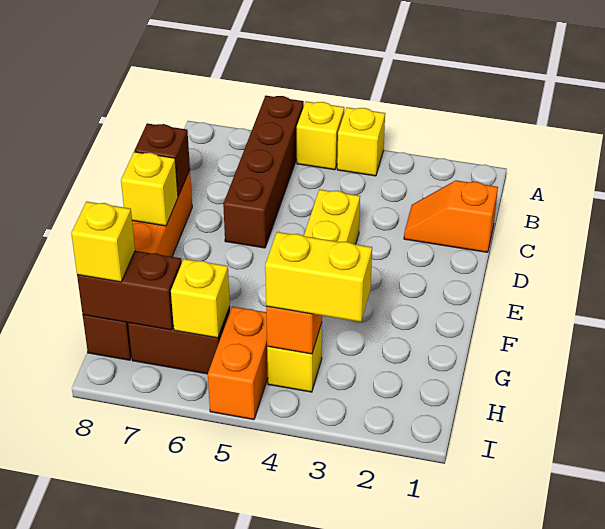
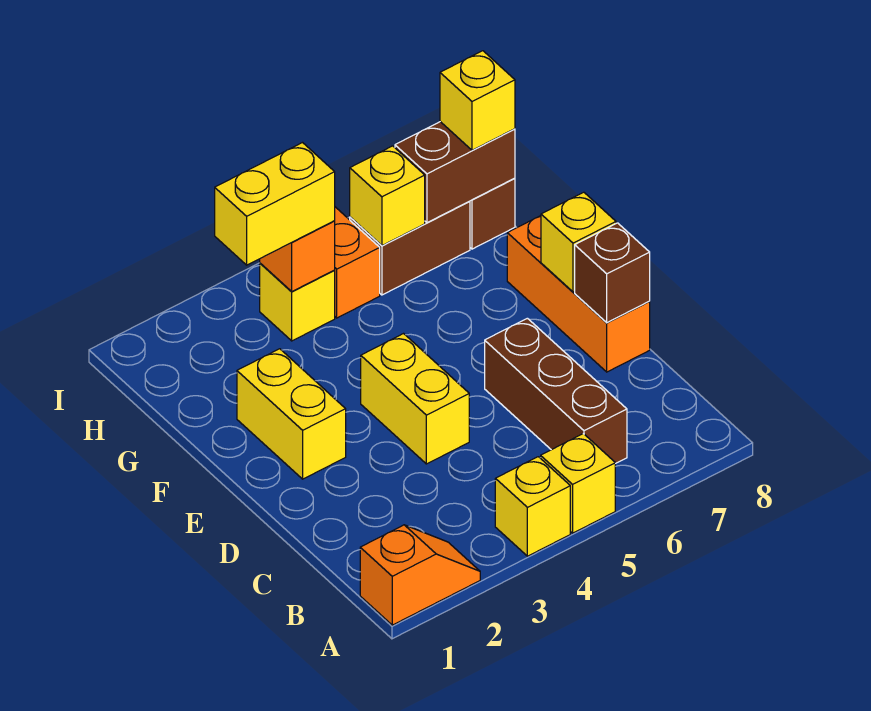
brown brick A6:D6 level 1 -> brown brick B6:D6 level 1
orange slope C1:C2 level 1 top 1 -> orange slope A1:A2 level 1 top 1
none -> yellow brick E2:F2 level 1

